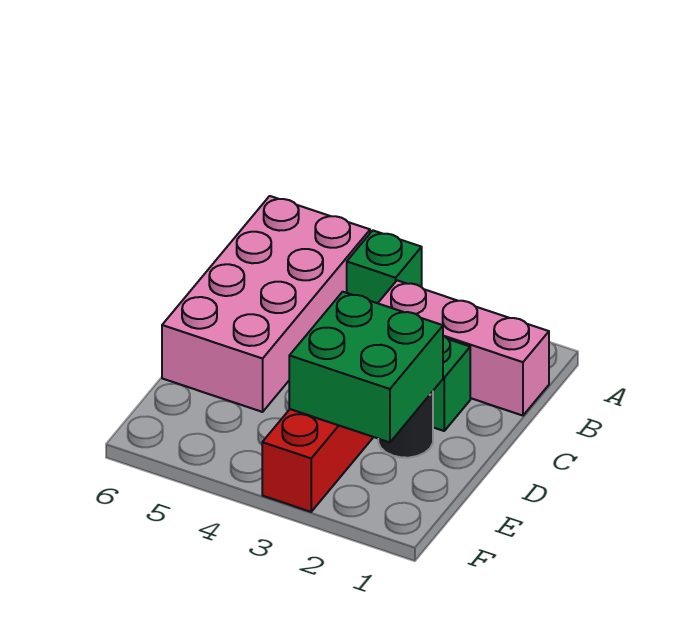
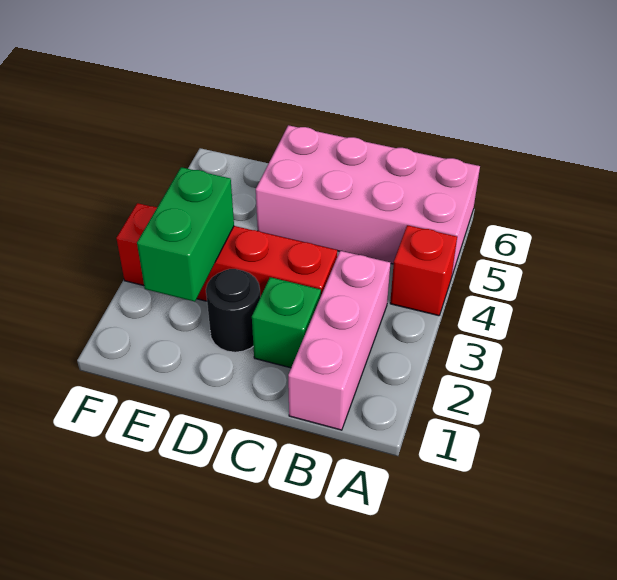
green brick A4 level 1 -> red brick A4 level 1
green brick D2:E3 level 2 -> green brick E2:E3 level 2

